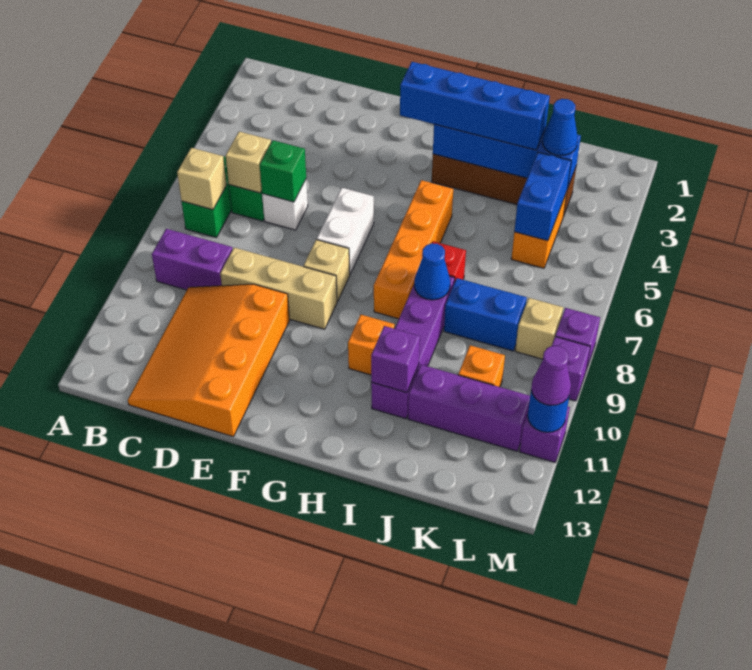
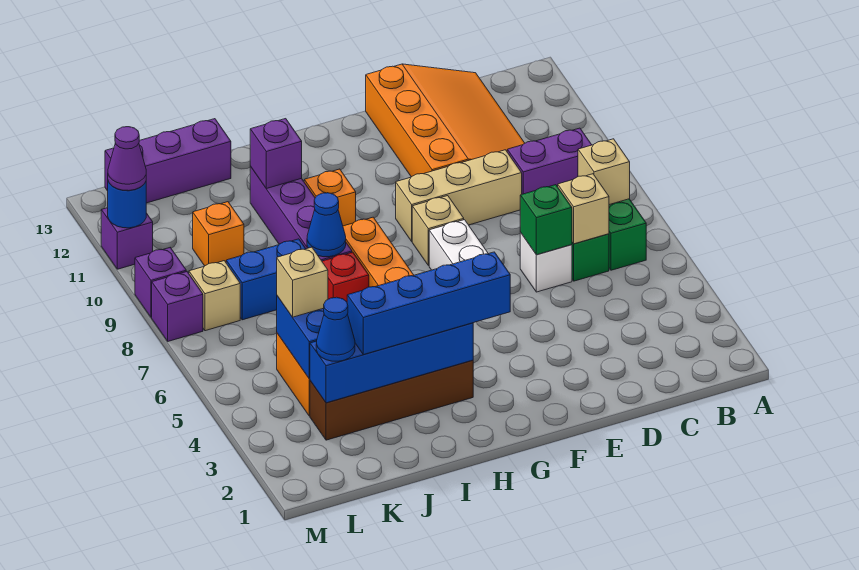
purple brick J11:L11 level 1 -> purple brick J13:L13 level 1
none -> tan brick K5 level 3

